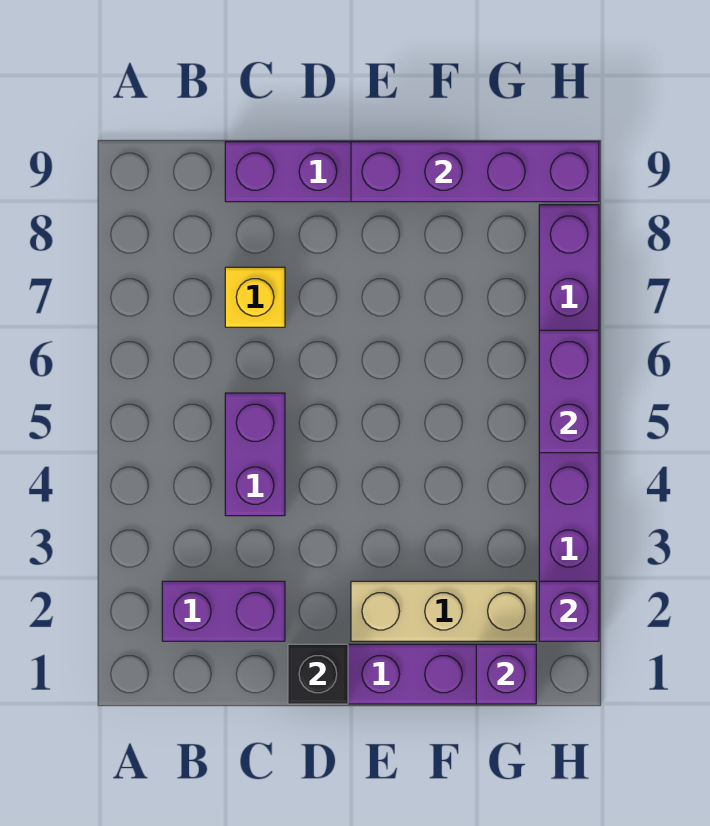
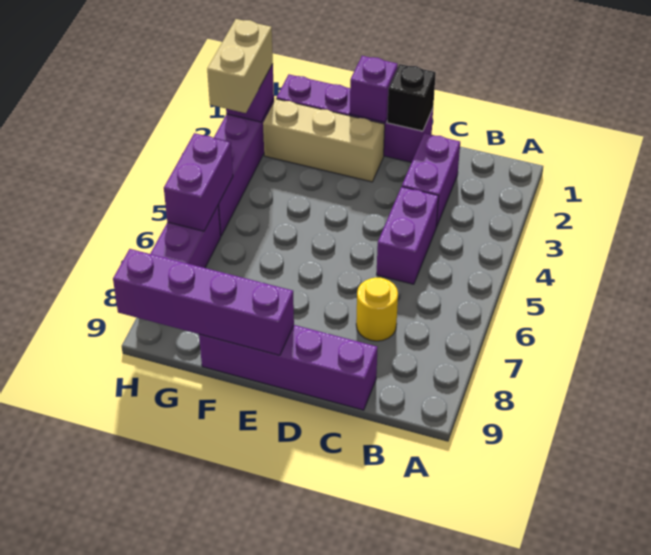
purple brick B2:C2 level 1 -> purple brick C2:C3 level 1
yellow brick C7 level 1 -> yellow round brick C7 level 1
purple brick G1 level 2 -> purple brick E1 level 2
none -> tan brick H2:H3 level 3

